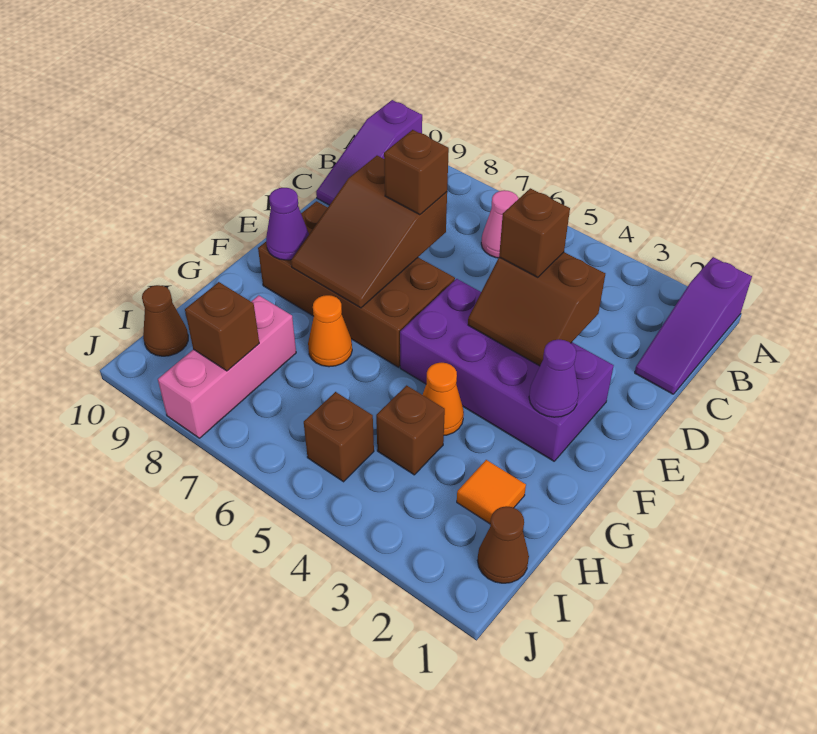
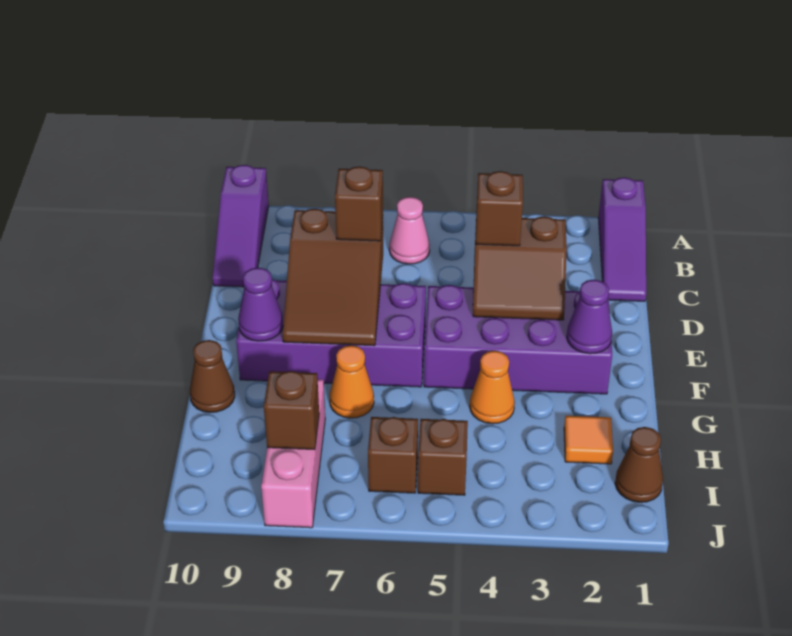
brown brick E6:F9 level 1 -> purple brick E6:F9 level 1
brown brick H4 level 1 -> brown brick I6 level 1
brown cone I10 level 1 -> brown cone G10 level 1

